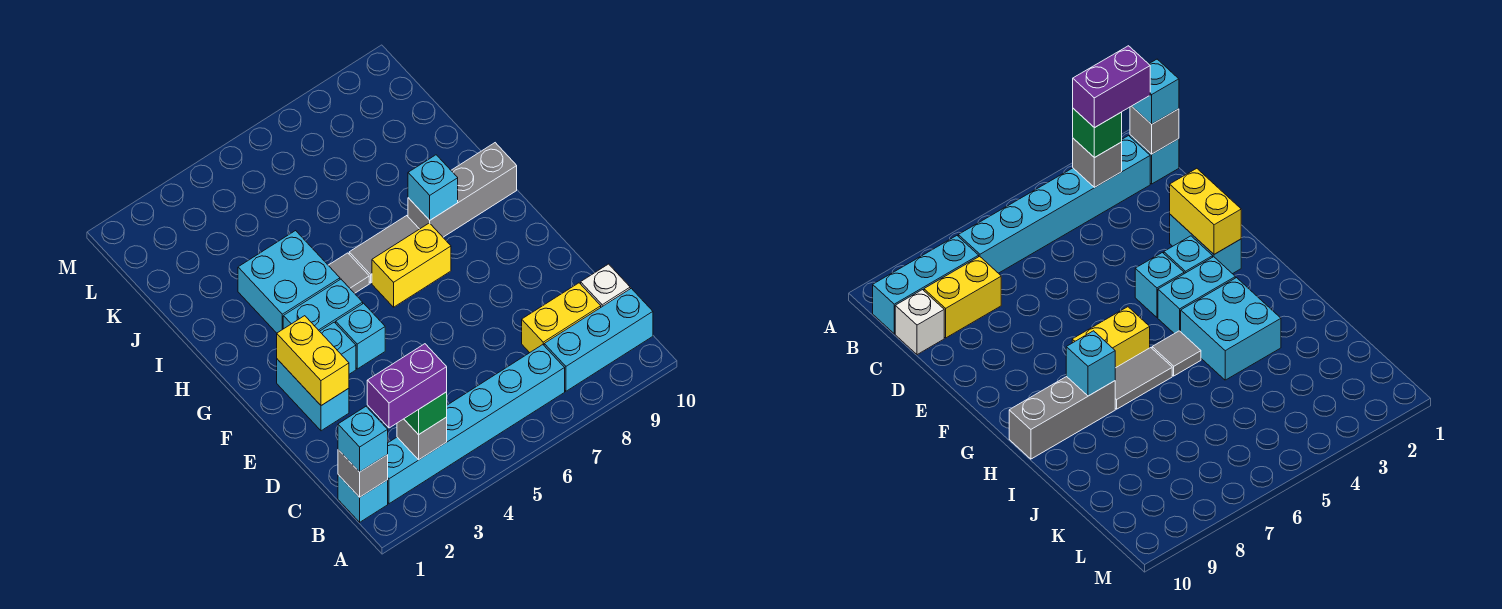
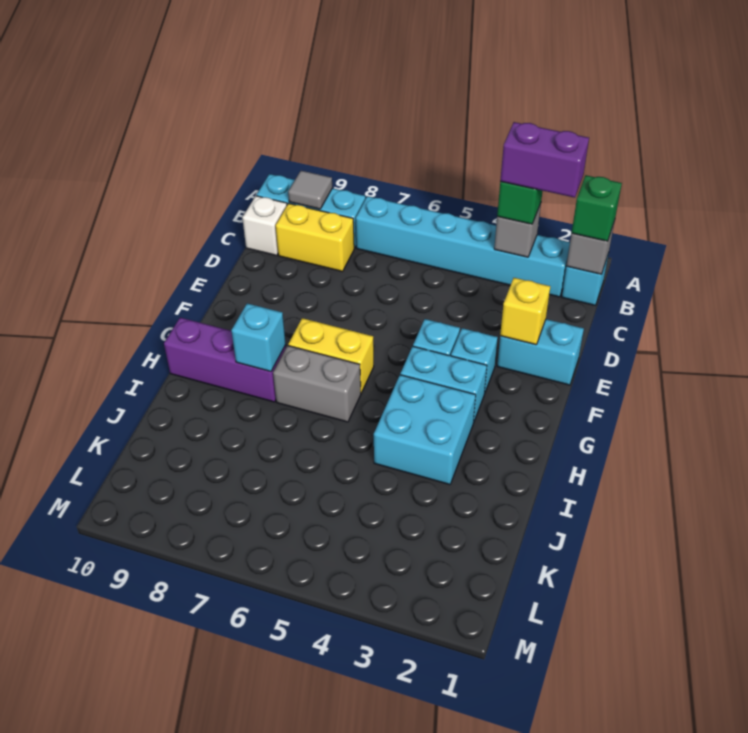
cyan brick B1 level 3 -> green brick B1 level 3
cyan brick E2:F2 level 1 -> cyan brick E1:E2 level 1
yellow brick E2:F2 level 2 -> yellow brick E2 level 2
grey tile H5 level 1 -> grey tile B9 level 2
grey tile H6:H7 level 1 -> grey brick H6:H7 level 1
grey brick H8:H10 level 1 -> purple brick H8:H10 level 1

